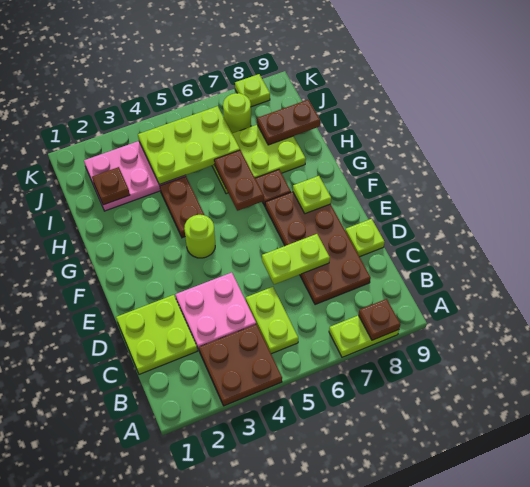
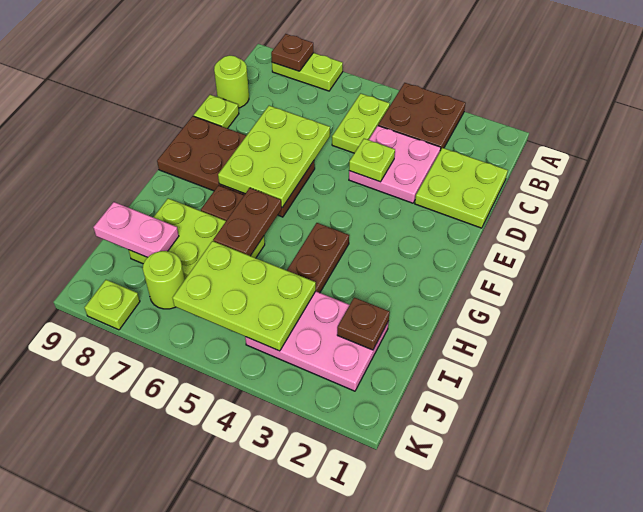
brown plate C7:F8 level 1 -> brown plate E6:F9 level 1
lime plate D6:D7 level 2 -> lime plate D6:F7 level 2
lime round brick F4 level 1 -> lime round brick C9 level 1
lime plate F8 level 2 -> lime plate D4 level 2
brown plate I8:I9 level 2 -> pink plate I8:I9 level 2

